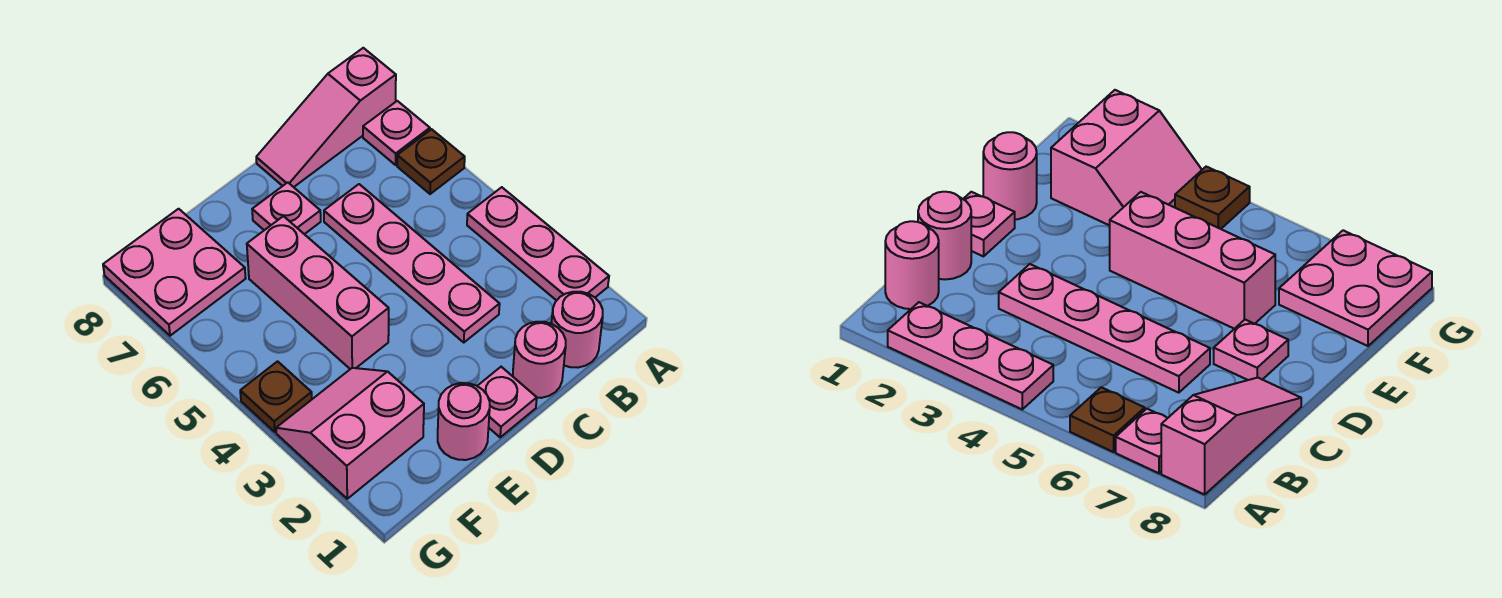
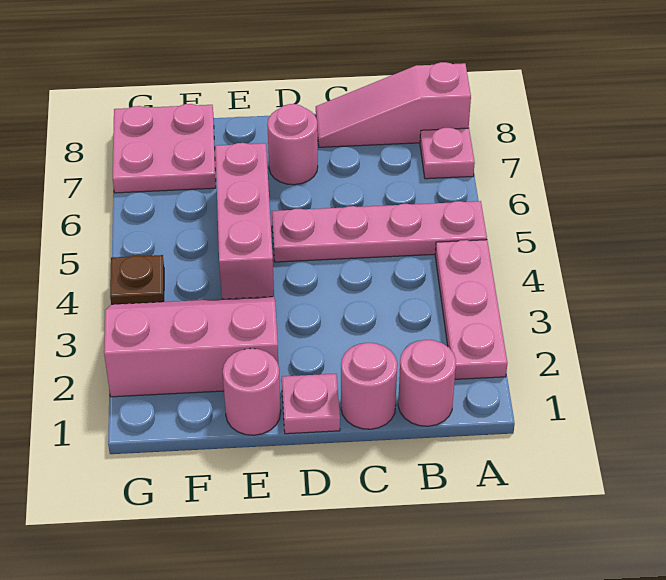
brown plate A6 level 1 -> none
pink plate C3:C6 level 1 -> pink plate A5:D5 level 1
pink plate D7 level 1 -> pink round brick D7 level 1
pink slope F2:G3 level 1 top 2 -> pink slope E2:G3 level 1 top 2

